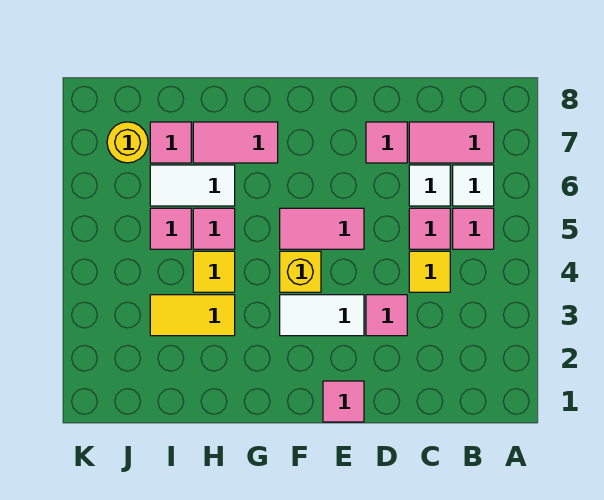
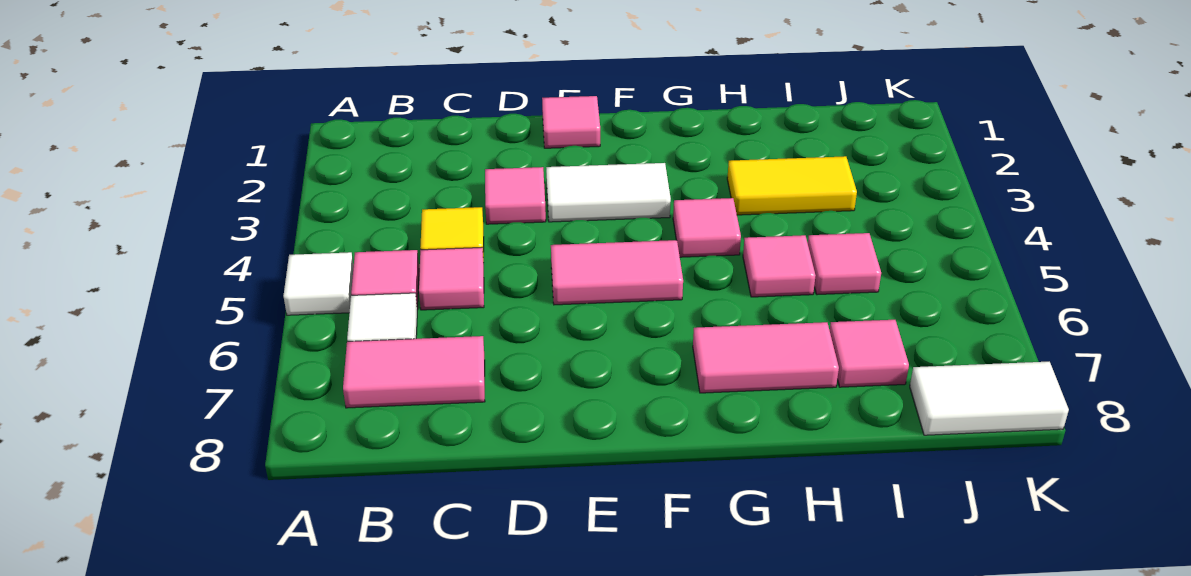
white tile C6 level 1 -> white tile A5 level 1
pink tile D7 level 1 -> pink tile G4 level 1
yellow brick F4 level 1 -> none
yellow tile H4 level 1 -> none
white tile H6:I6 level 1 -> white tile J8:K8 level 1
yellow round brick J7 level 1 -> none

